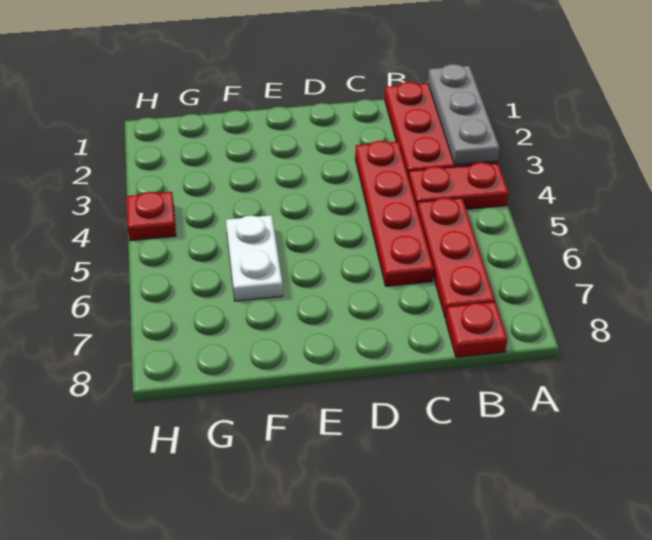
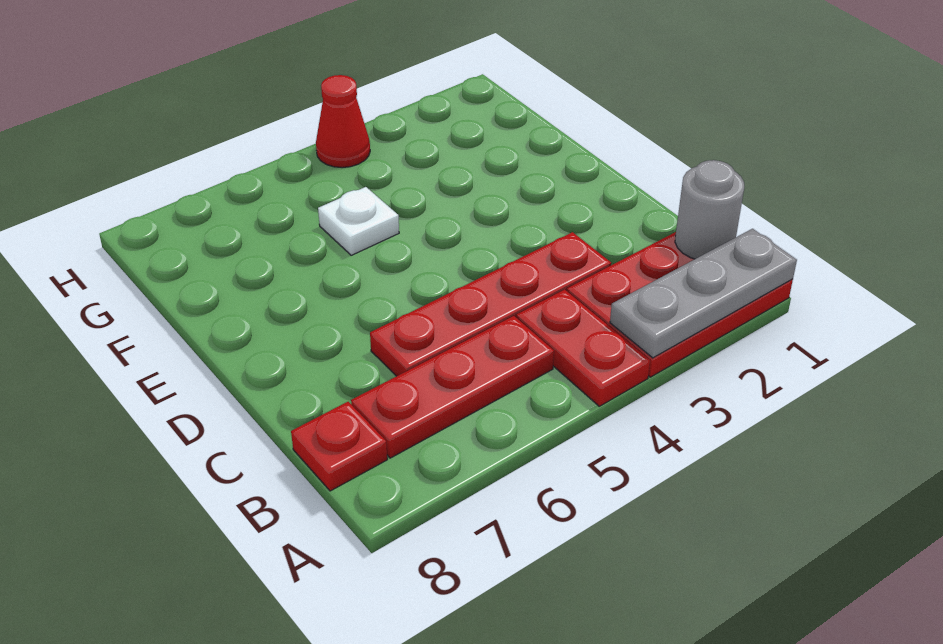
none -> grey round brick B1 level 2
white plate F5:F6 level 1 -> white plate F5 level 1
red plate H4 level 1 -> red cone H4 level 1

